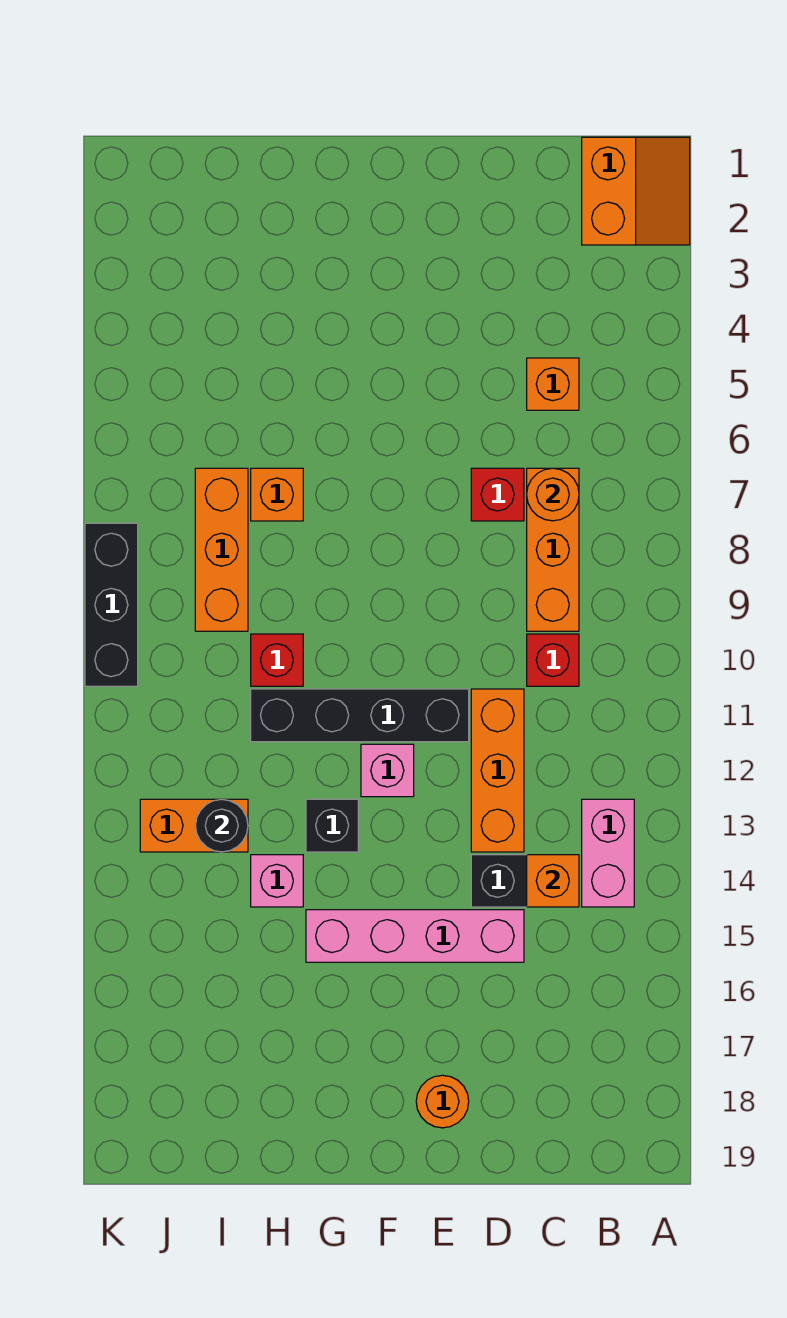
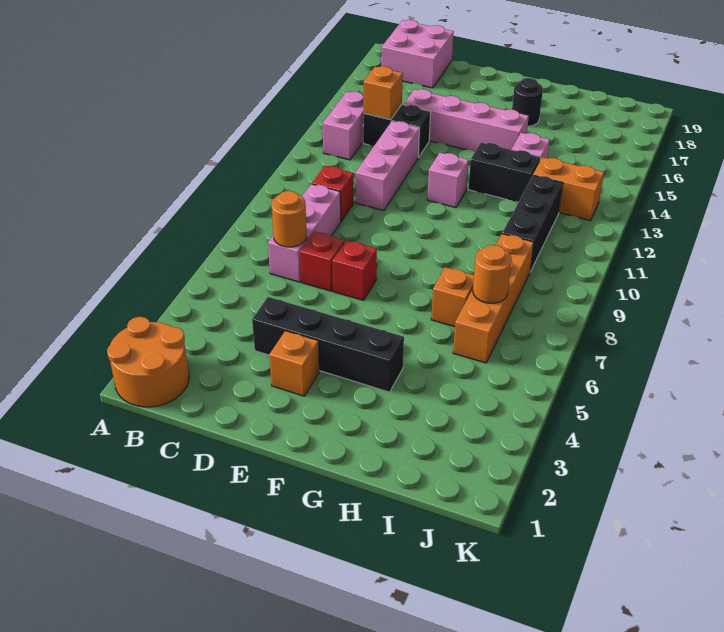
orange slope A1:B2 level 1 top B -> orange round brick A1:B2 level 1
none -> pink brick B18:C19 level 1
orange brick C5 level 1 -> orange brick E3 level 1
orange brick C7:C9 level 1 -> pink brick C7:C9 level 1
orange brick D11:D13 level 1 -> pink brick D11:D13 level 1
black brick E11:H11 level 1 -> black brick D4:G4 level 1
orange round brick E18 level 1 -> orange round brick I7 level 2
black brick G13 level 1 -> black brick G13:H13 level 1
red brick H10 level 1 -> red brick E7 level 1
orange brick I7:I9 level 1 -> orange brick I6:I9 level 1
black round brick I13 level 2 -> black round brick G17 level 1
black brick K8:K10 level 1 -> black brick I10:I12 level 1

